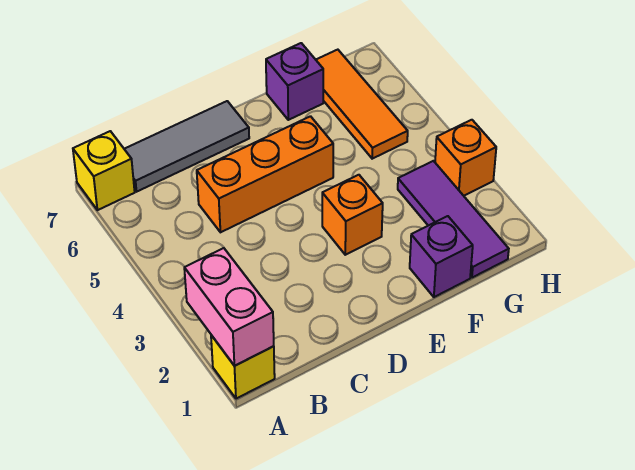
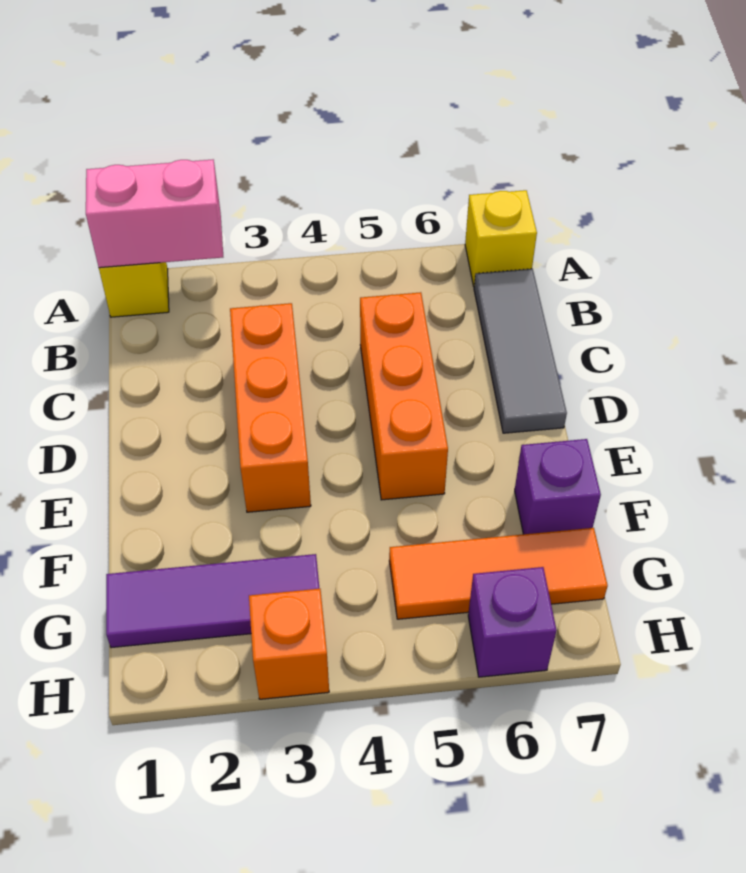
orange brick E3 level 1 -> orange brick C3:E3 level 1
purple brick F1 level 1 -> purple brick H6 level 1

